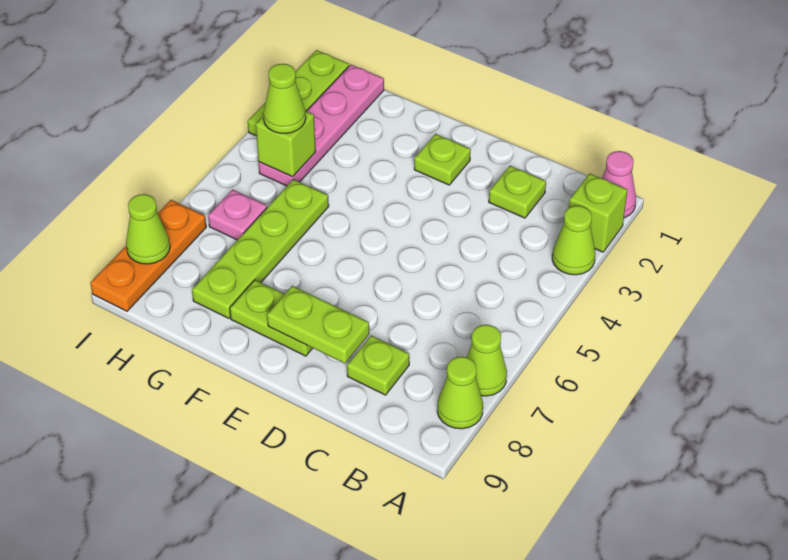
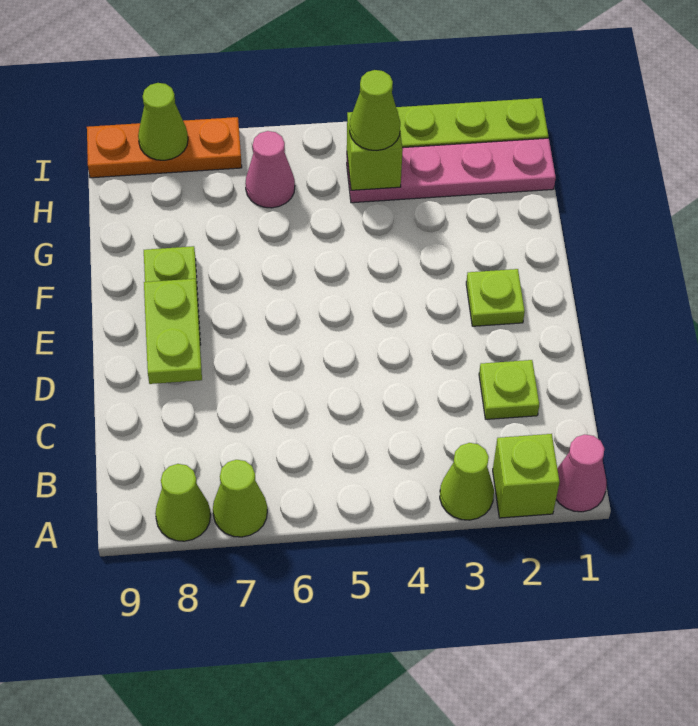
lime plate C8 level 1 -> none
lime plate G5:G8 level 1 -> none
pink plate H6 level 1 -> pink cone H6 level 1

